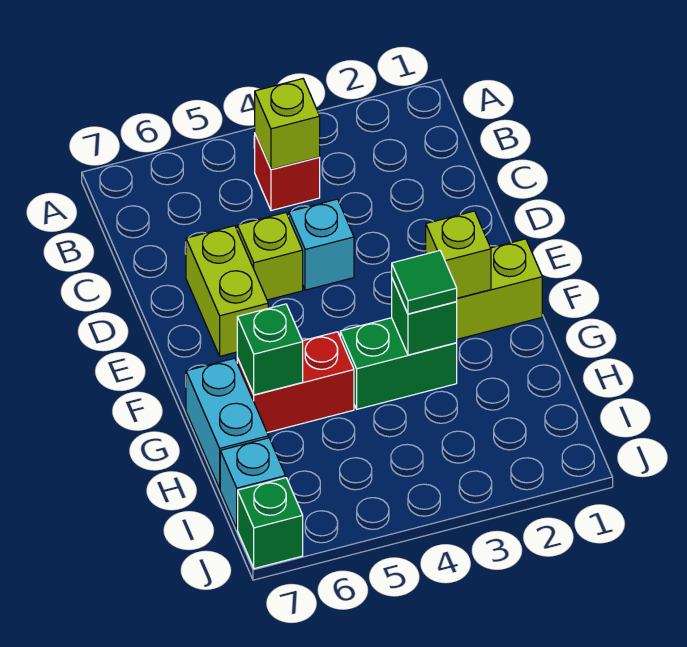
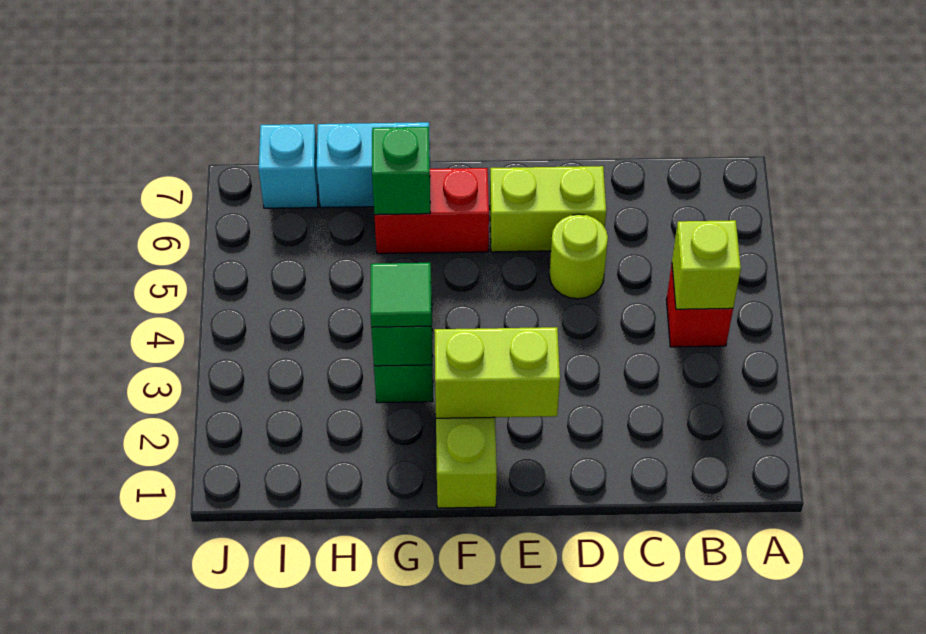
cyan brick D4 level 1 -> none
lime brick D5 level 1 -> lime round brick D5 level 1
lime brick F2 level 2 -> lime brick E2:F2 level 2
red brick G5:G6 level 1 -> red brick F6:G6 level 1
green brick J7 level 1 -> none

